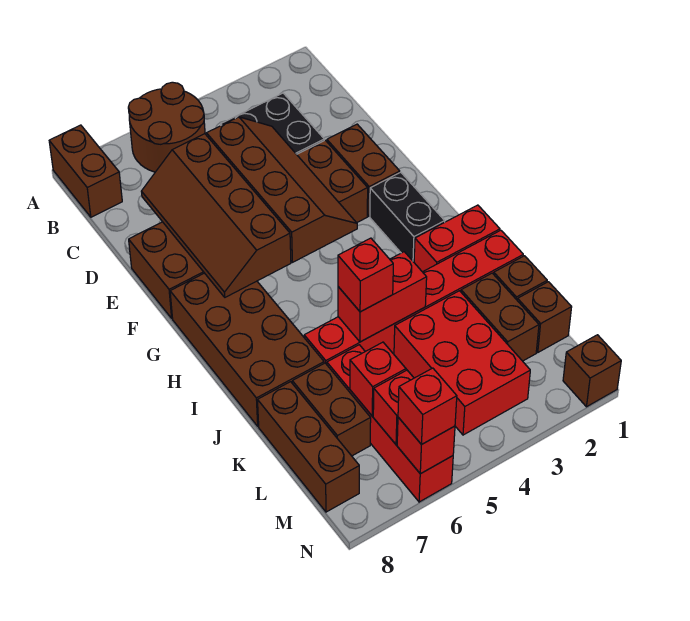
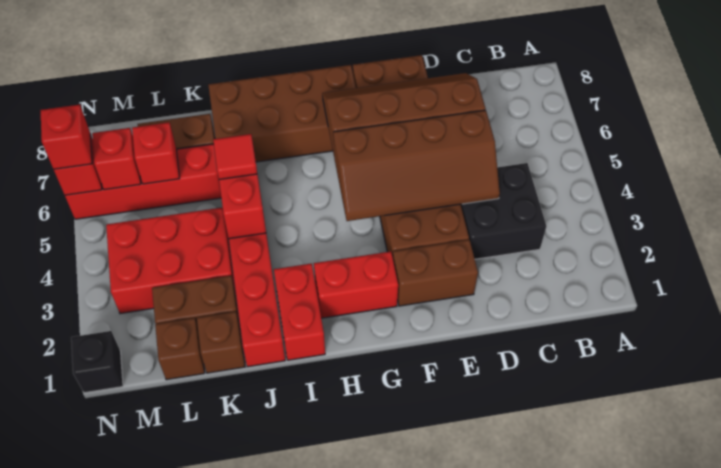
brown round brick A5:B6 level 1 -> none
brown brick A8:B8 level 1 -> none
black brick G2:H2 level 1 -> red brick G2:H2 level 1
red brick J5 level 3 -> red tile J5 level 3
brown brick K8:M8 level 1 -> none
brown brick N1 level 1 -> black brick N1 level 1

